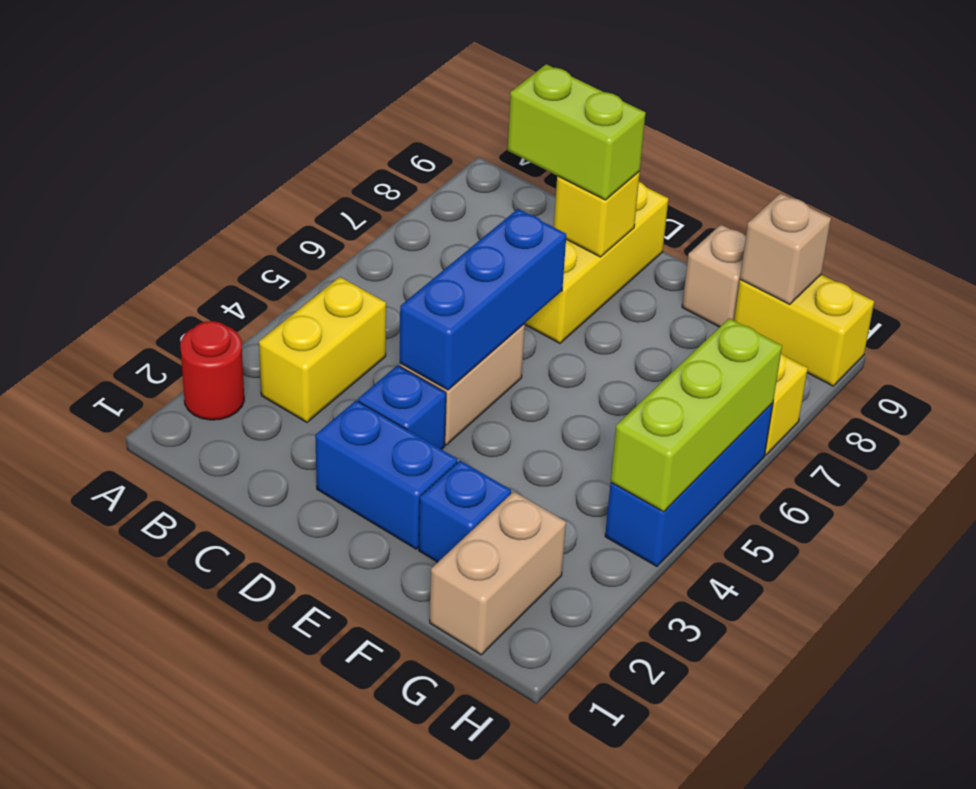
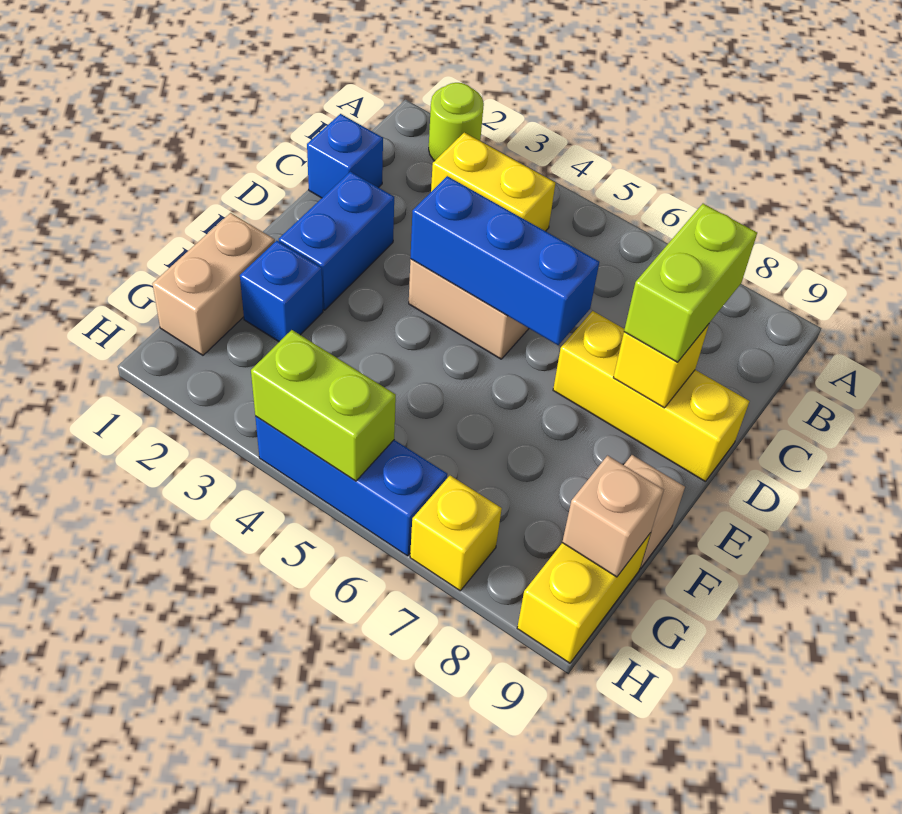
red round brick A2 level 1 -> lime round brick A2 level 1
blue brick D3 level 1 -> blue brick C1 level 1
tan brick G1:G2 level 1 -> tan brick F1:G1 level 1
lime brick H4:H6 level 2 -> lime brick H4:H5 level 2

